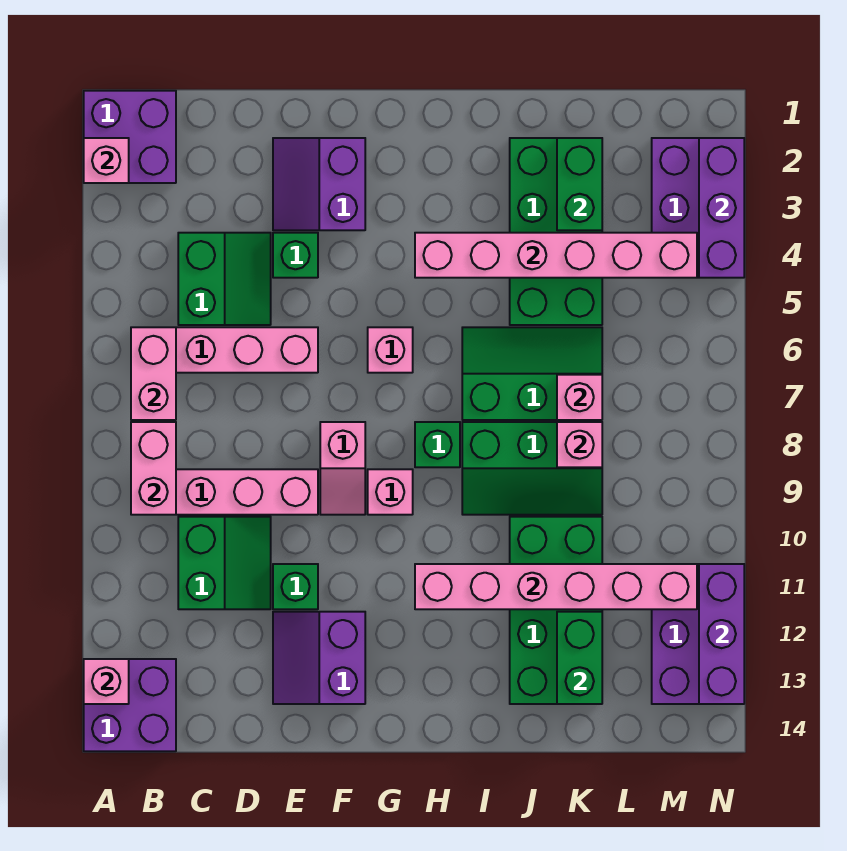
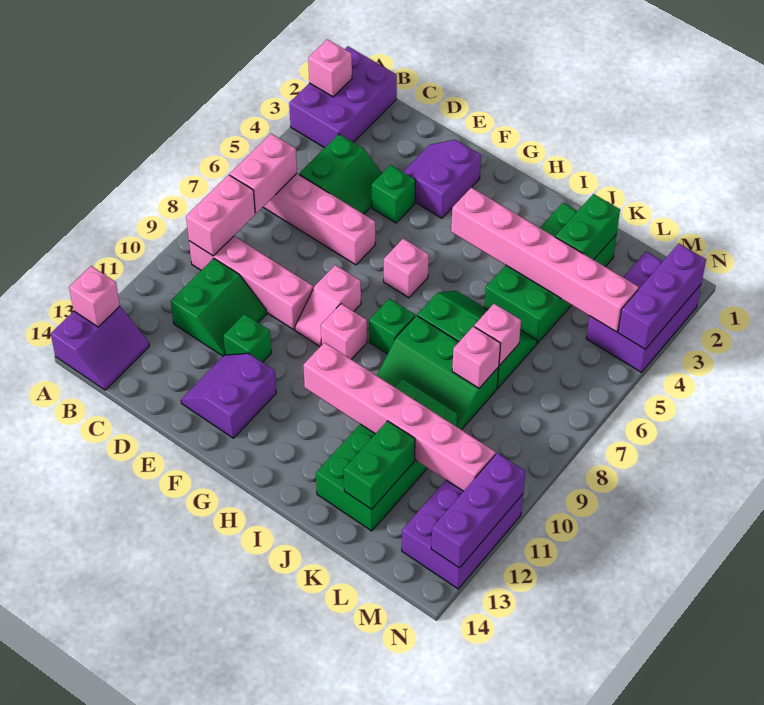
purple brick A1:B2 level 1 -> purple brick A1:B3 level 1
purple brick A13:B14 level 1 -> purple slope A13:B14 level 1 top A

